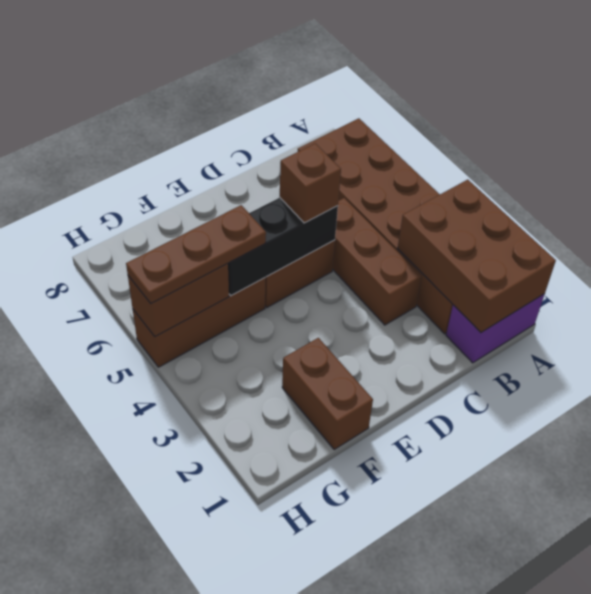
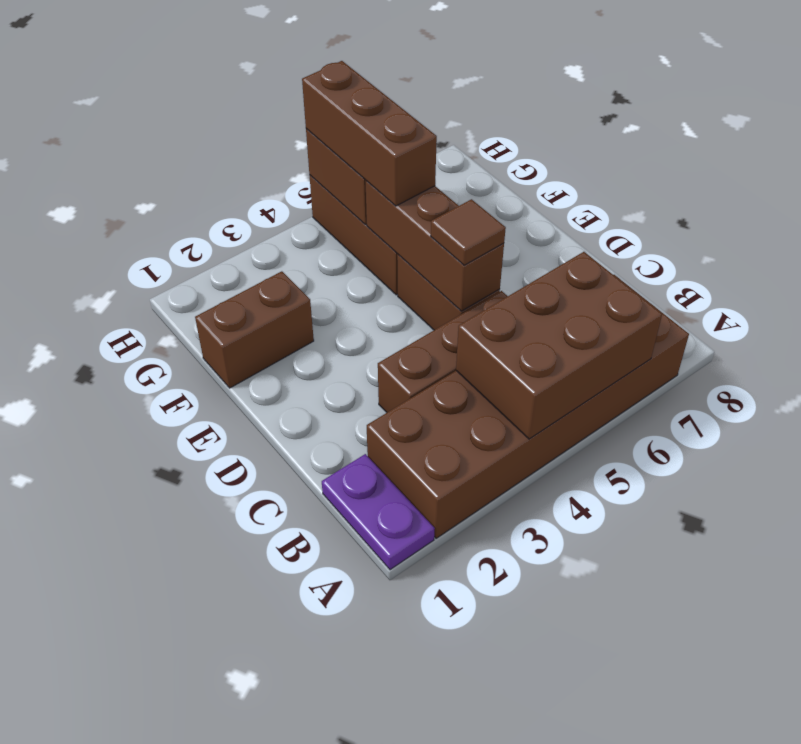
purple brick A1:B1 level 1 -> purple plate A1:B1 level 1
brown brick A1:B3 level 2 -> brown brick A4:B6 level 2
black brick D5:F5 level 2 -> brown brick D5:F5 level 2
brown brick D5 level 3 -> brown tile D5 level 3
brown plate F5:H5 level 3 -> brown brick F5:H5 level 3

